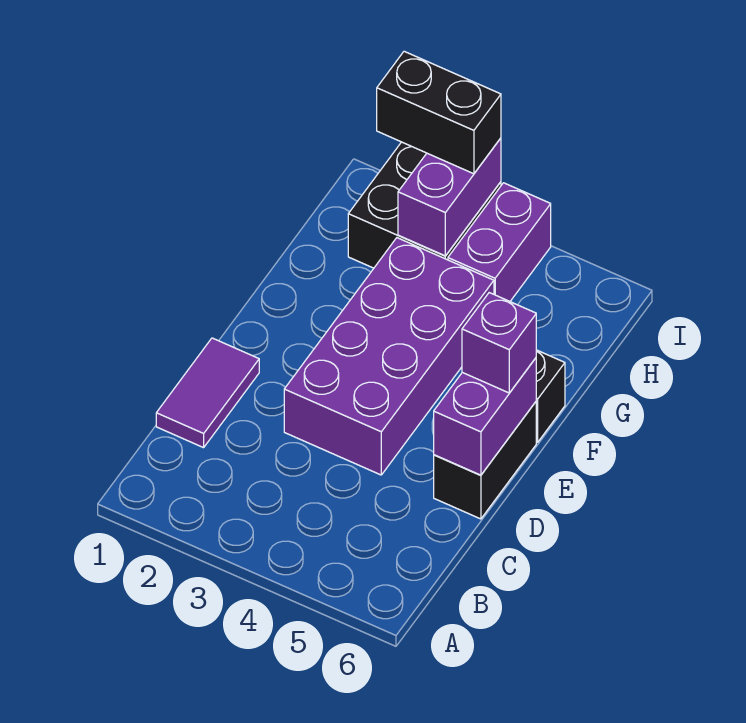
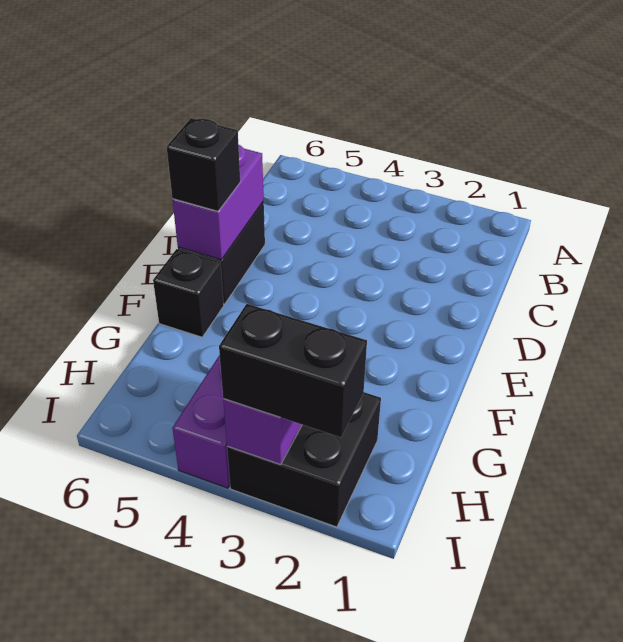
purple tile C1:D1 level 1 -> none
purple brick D3:G4 level 1 -> none
purple brick E6 level 3 -> black brick E6 level 3

